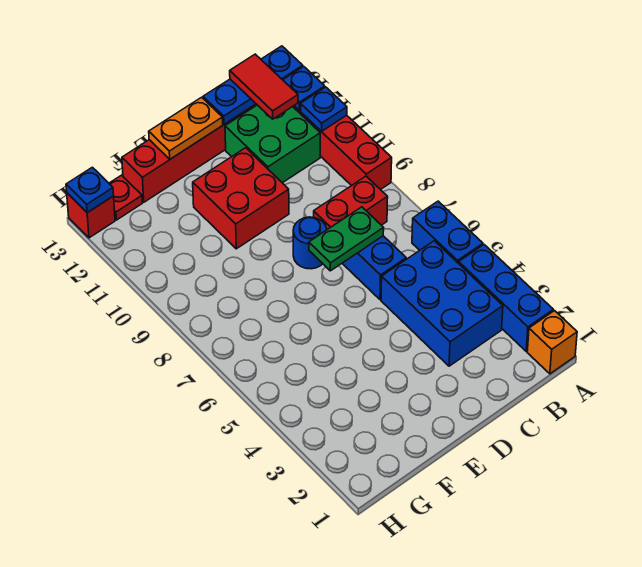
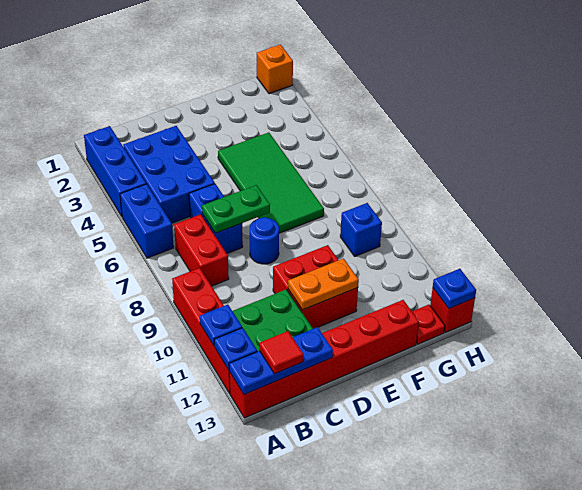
orange brick A1 level 1 -> orange brick H1 level 1
red brick B8:C8 level 1 -> red brick B7:B8 level 1
red tile B12:B13 level 3 -> red tile B13 level 3
orange plate D13:E13 level 2 -> orange plate D11:E11 level 2
none -> green tile E4:F7 level 1
none -> blue brick G9 level 1

